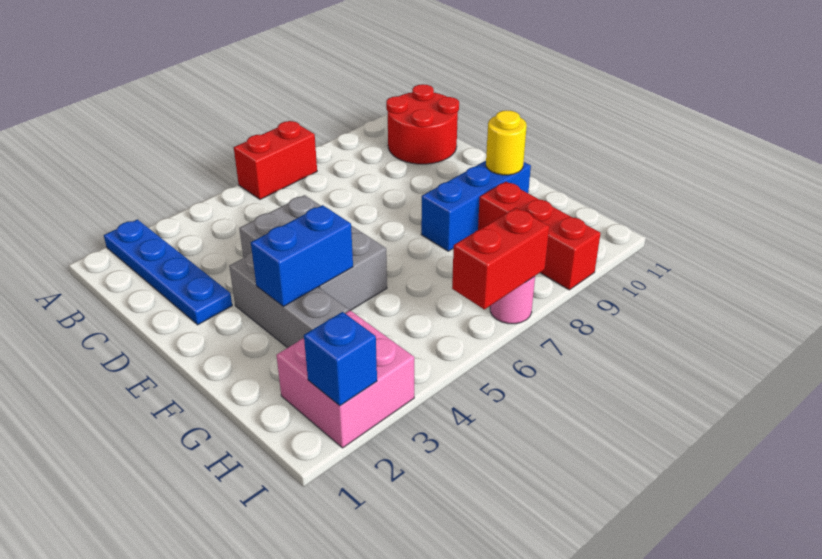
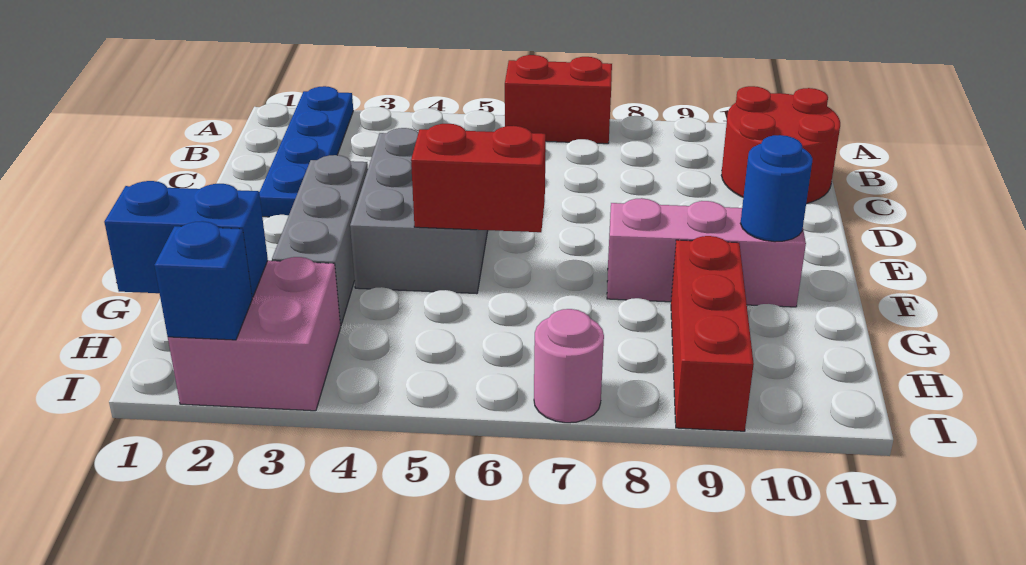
blue brick F3:F4 level 2 -> blue brick H1:H2 level 2
blue brick F8:F10 level 1 -> pink brick F8:F10 level 1
yellow round brick F10 level 2 -> blue round brick F10 level 2
red brick I6:I7 level 2 -> red brick F5:F6 level 2

